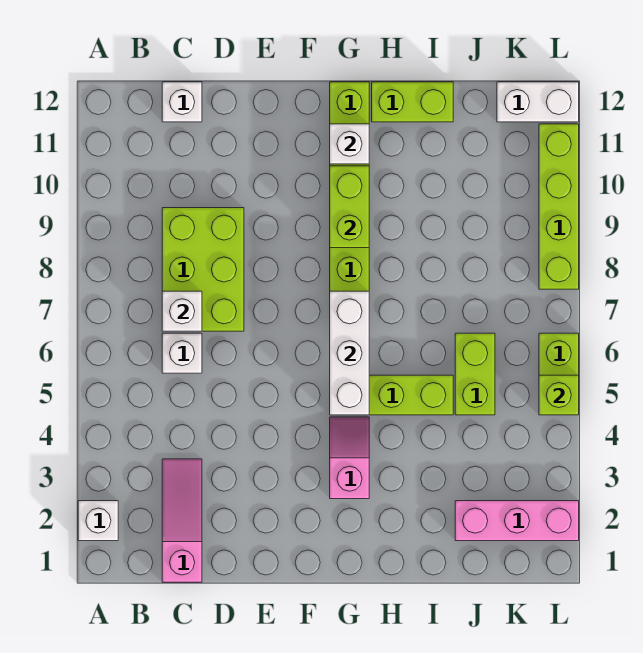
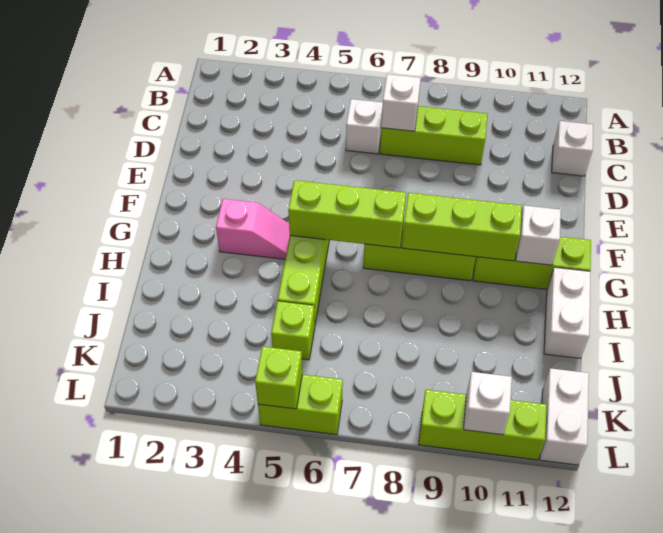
white brick A2 level 1 -> white brick L10 level 2
pink slope C1:C3 level 1 top 1 -> none
lime brick C7:D9 level 1 -> lime brick C7:C9 level 1
white brick G5:G7 level 2 -> lime brick G5:G7 level 2
lime brick G9:G10 level 2 -> lime brick G8:G10 level 2
lime brick H12:I12 level 1 -> white brick H12:I12 level 1
pink brick J2:L2 level 1 -> none
lime brick J5:J6 level 1 -> lime brick J5 level 1
lime brick L8:L11 level 1 -> lime brick L9:L11 level 1

